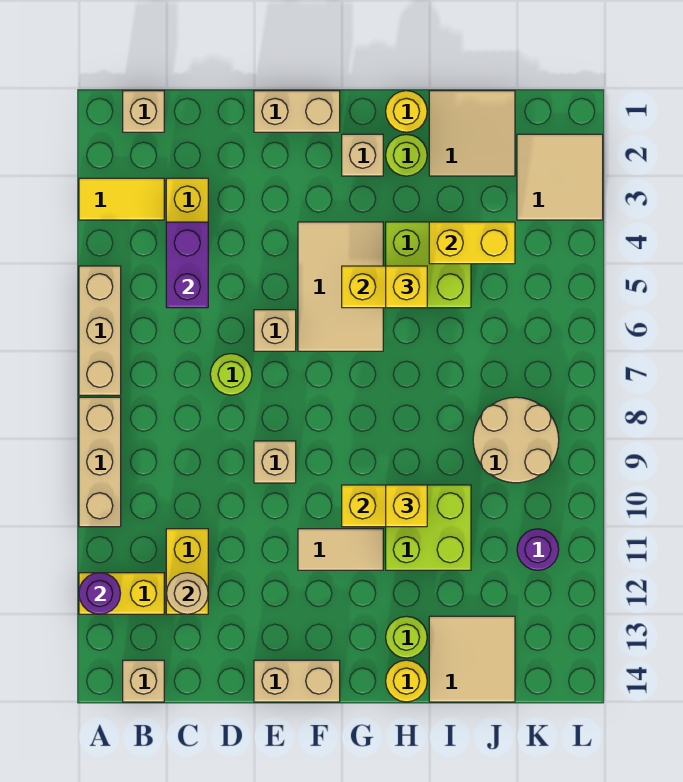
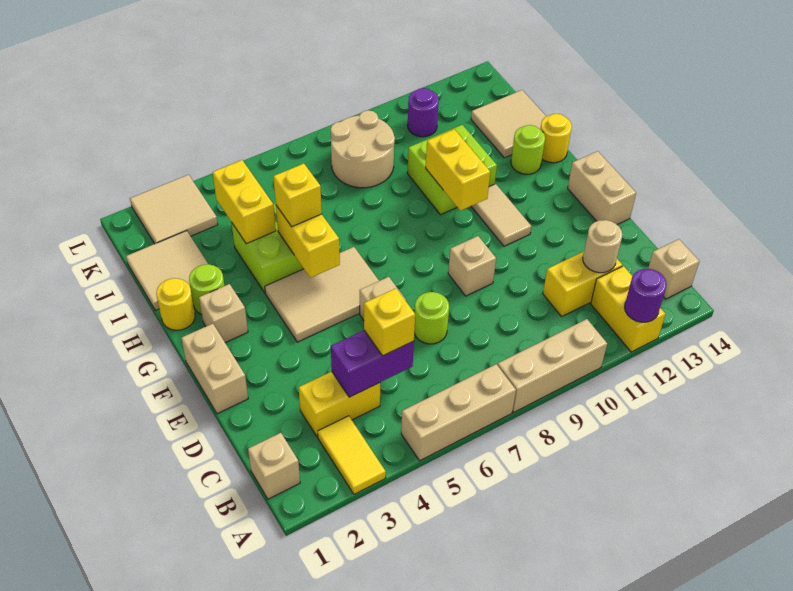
yellow brick H10 level 3 -> yellow brick C5 level 3

